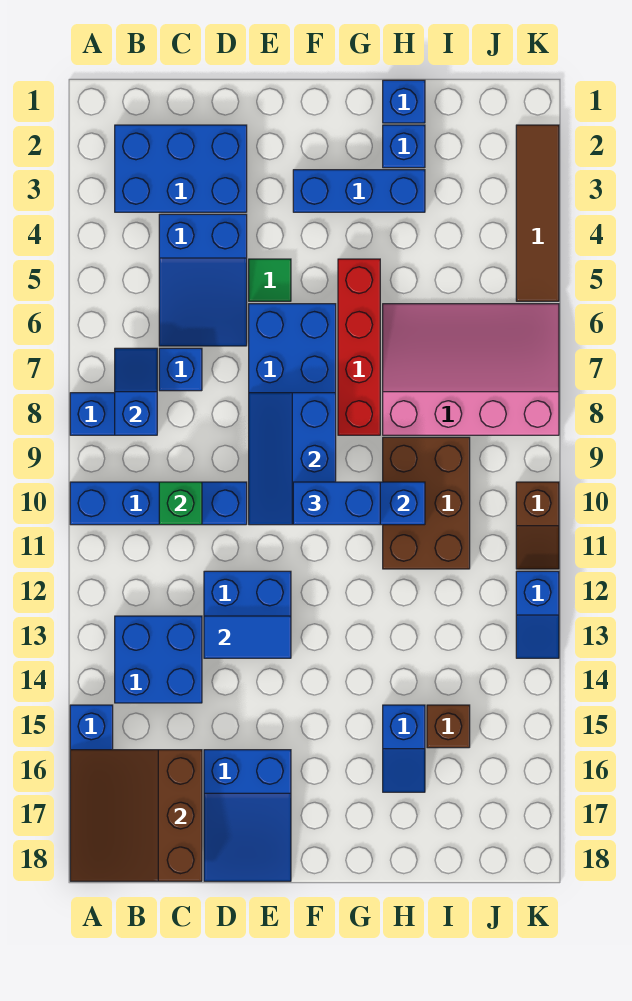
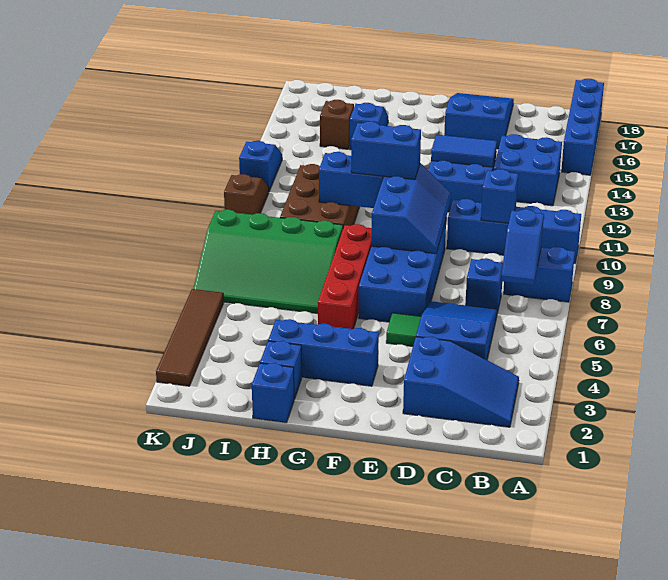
brown slope A16:C18 level 2 top C -> none
blue brick B2:D3 level 1 -> blue slope B2:D3 level 1 top D
green brick C10 level 2 -> blue brick C10 level 2
pink slope H6:K8 level 1 top 8 -> green slope H6:K8 level 1 top 8

